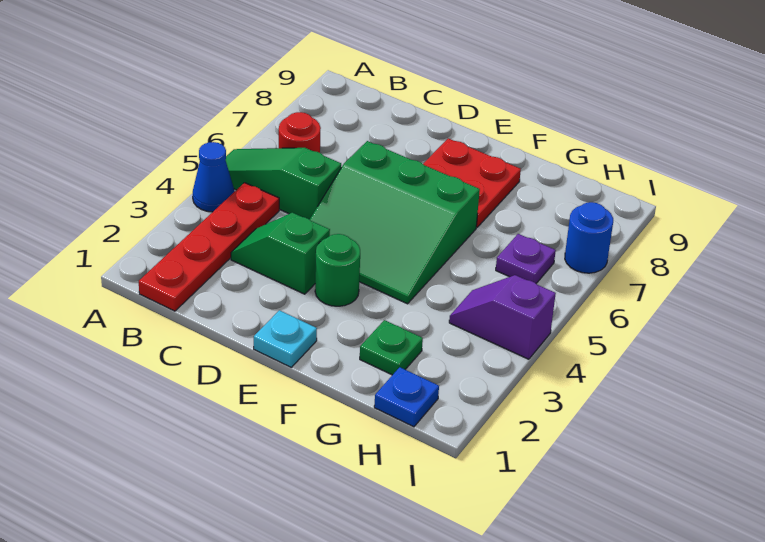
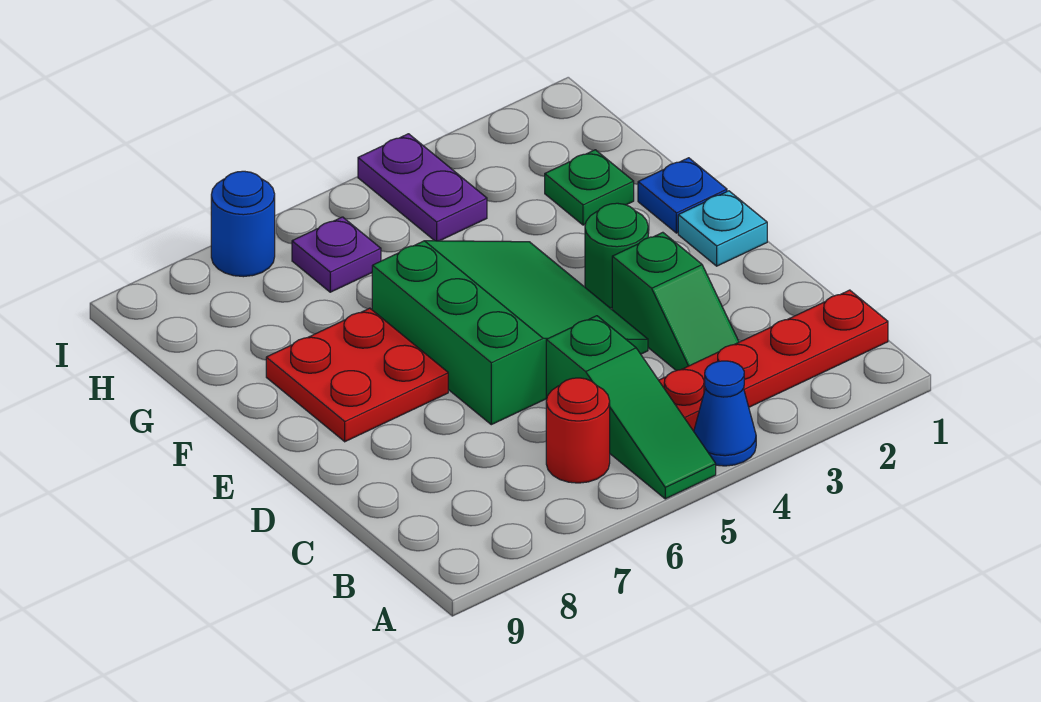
blue plate H1 level 1 -> blue plate F1 level 1
purple slope H4:I4 level 1 top I -> purple plate H4:I4 level 1

